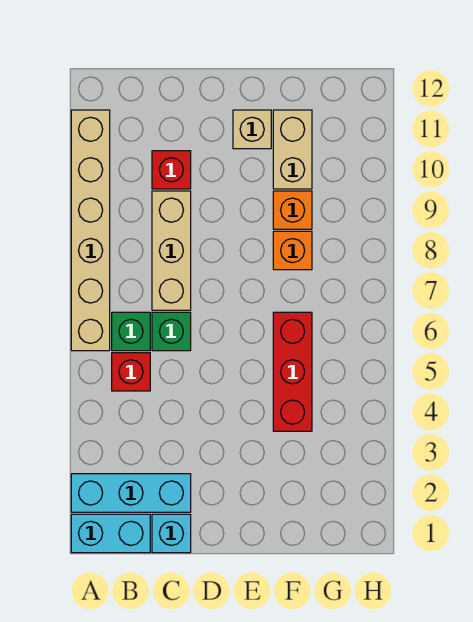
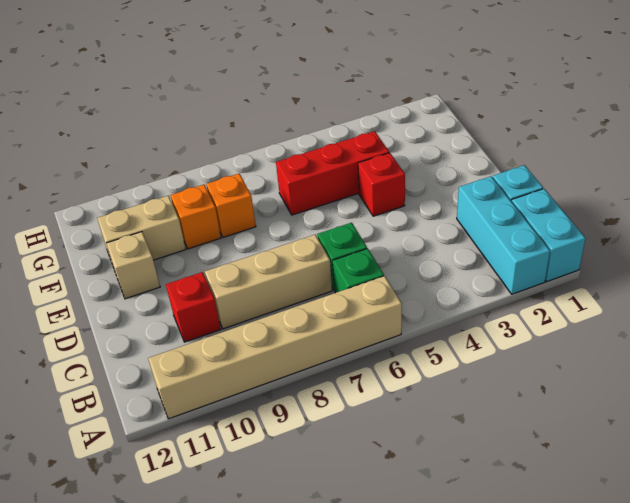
red brick B5 level 1 -> red brick E4 level 1

